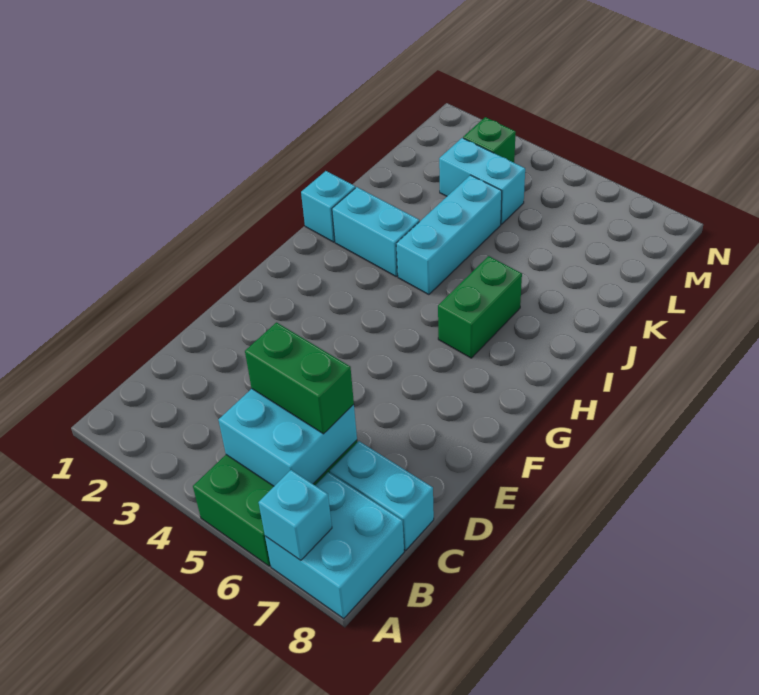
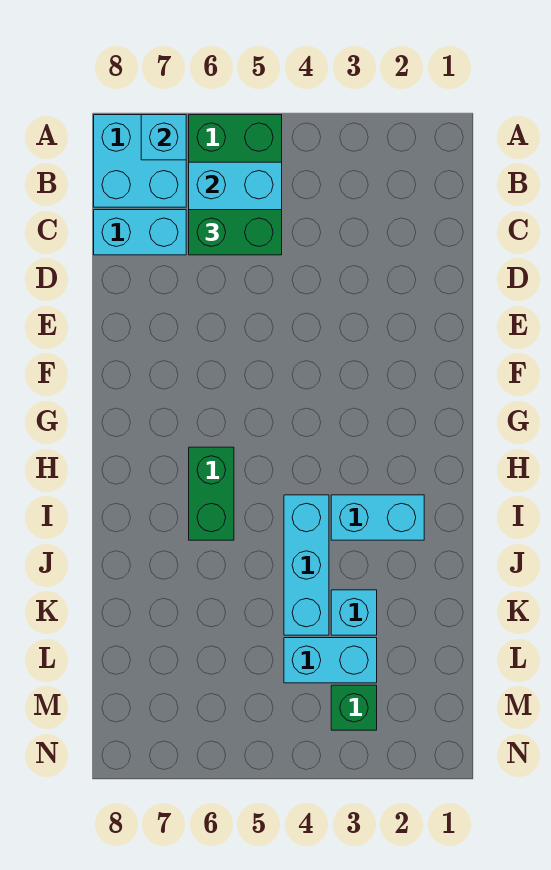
cyan brick I1 level 1 -> cyan brick K3 level 1

